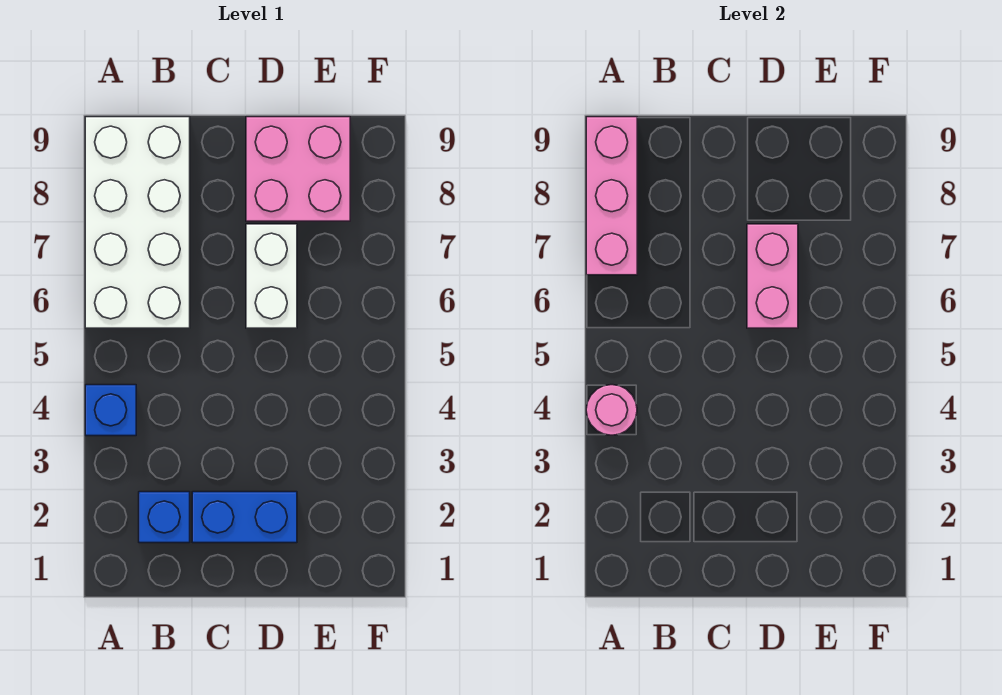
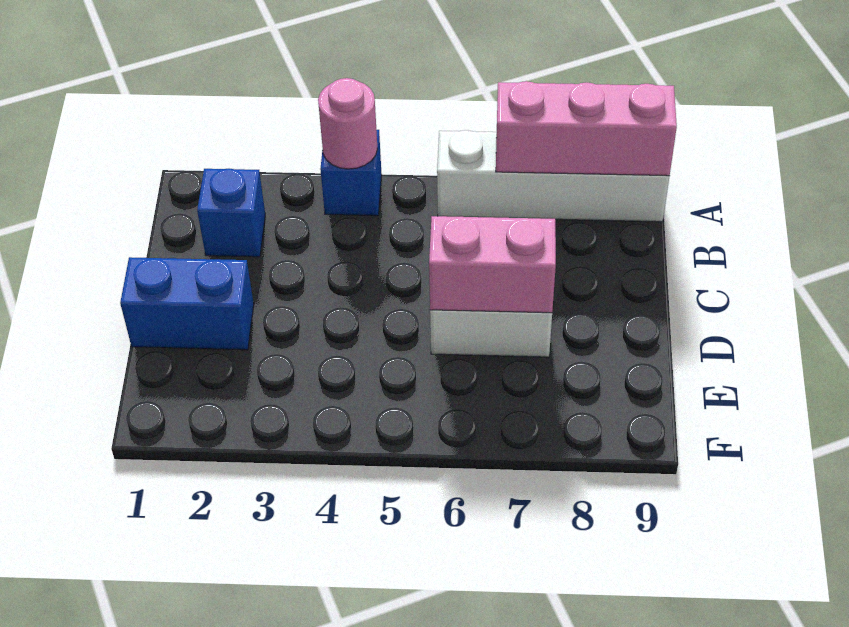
white brick A6:B9 level 1 -> white brick A6:A9 level 1
blue brick C2:D2 level 1 -> blue brick D1:D2 level 1
pink brick D8:E9 level 1 -> none

